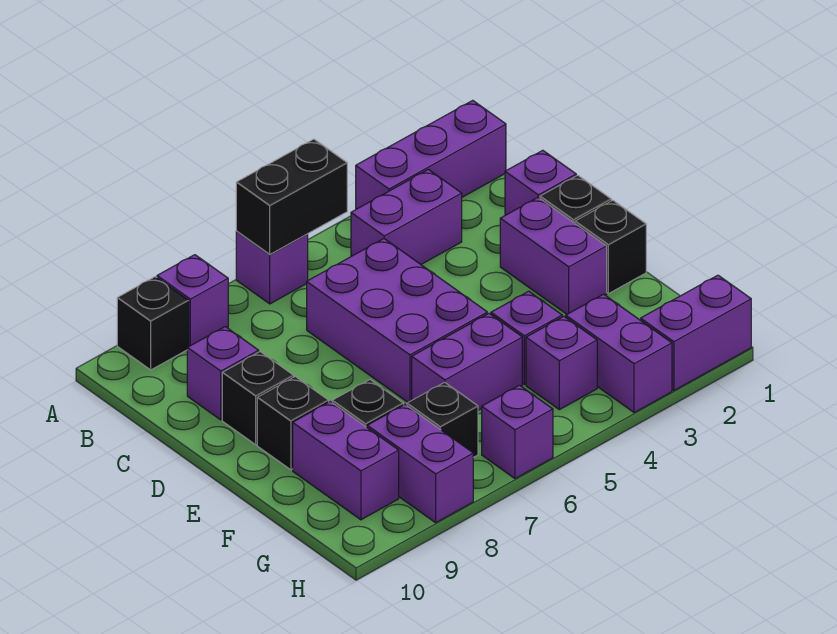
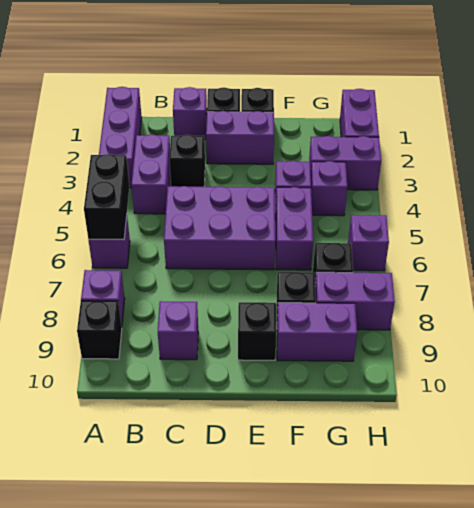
black brick D9 level 1 -> black brick C3 level 1

